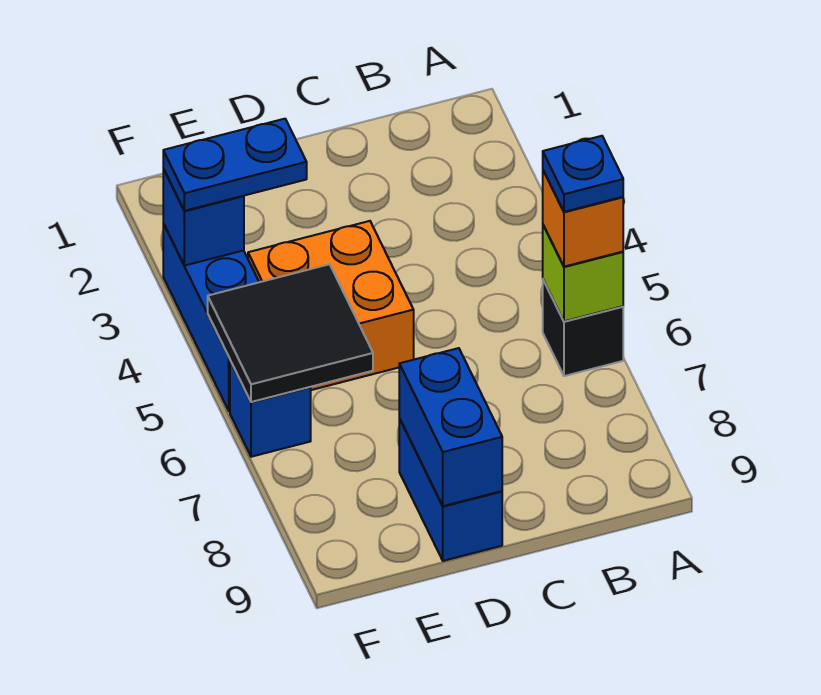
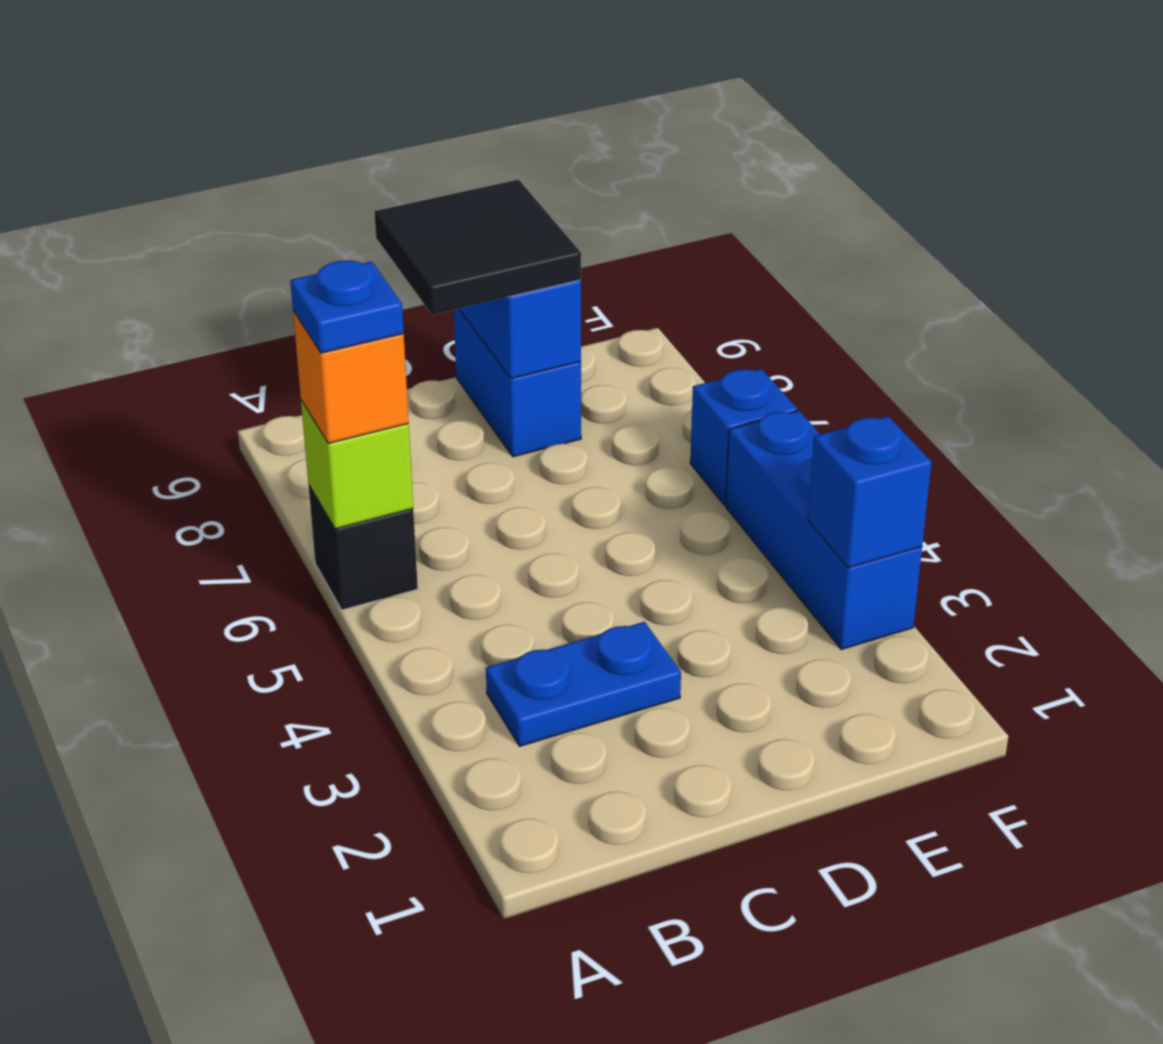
orange brick D4:E5 level 1 -> none
blue plate E3:F3 level 3 -> blue plate B3:C3 level 1
black tile E5:F6 level 2 -> black tile C8:D9 level 3

